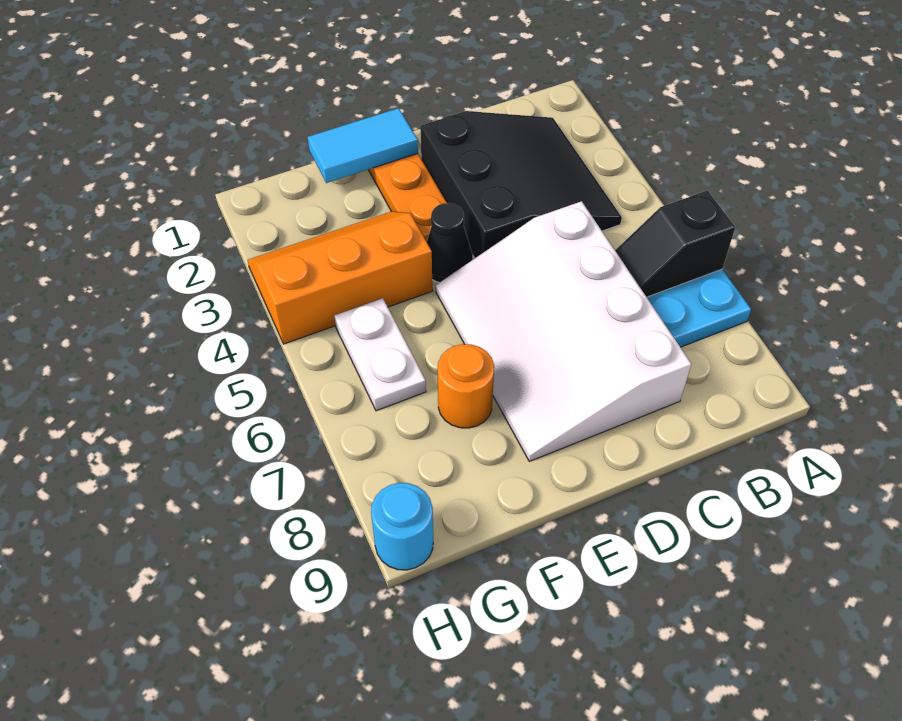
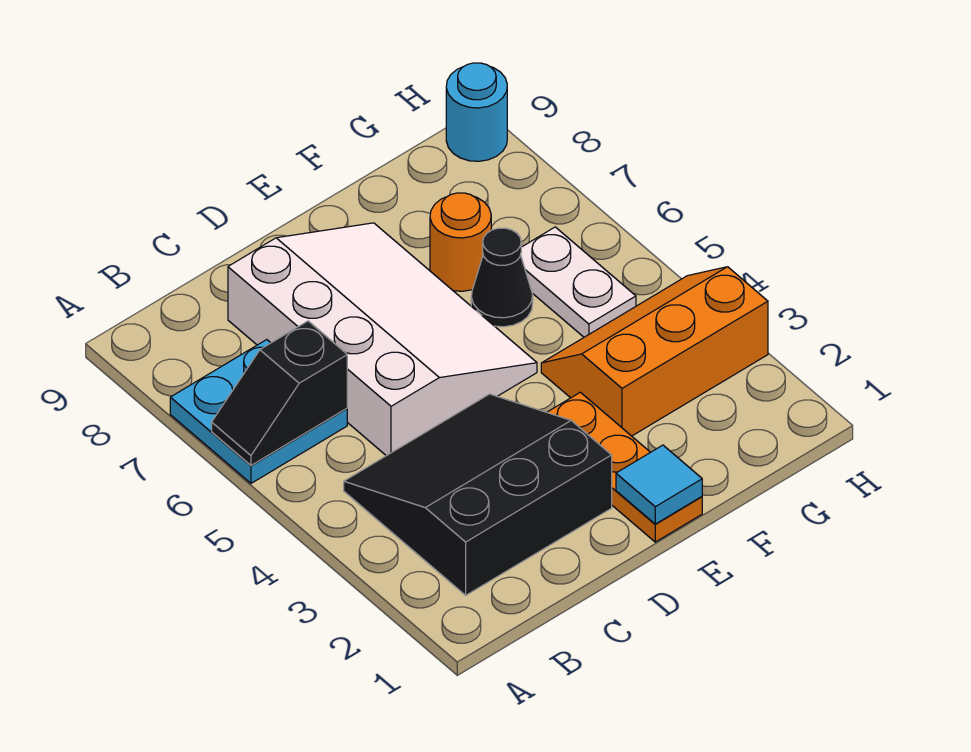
black slope A6:B6 level 2 top A -> black slope A6:B6 level 2 top B
black slope B2:D4 level 1 top D -> black slope B2:D4 level 1 top 2
cyan tile E1:F1 level 2 -> cyan tile E1 level 2
black cone E4 level 1 -> black cone F6 level 1
orange slope F3:H4 level 1 top 4 -> orange slope F3:H4 level 1 top 3

